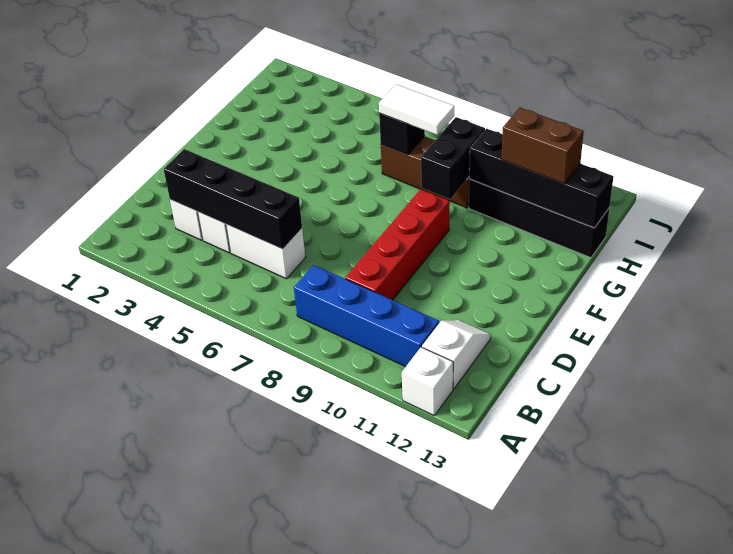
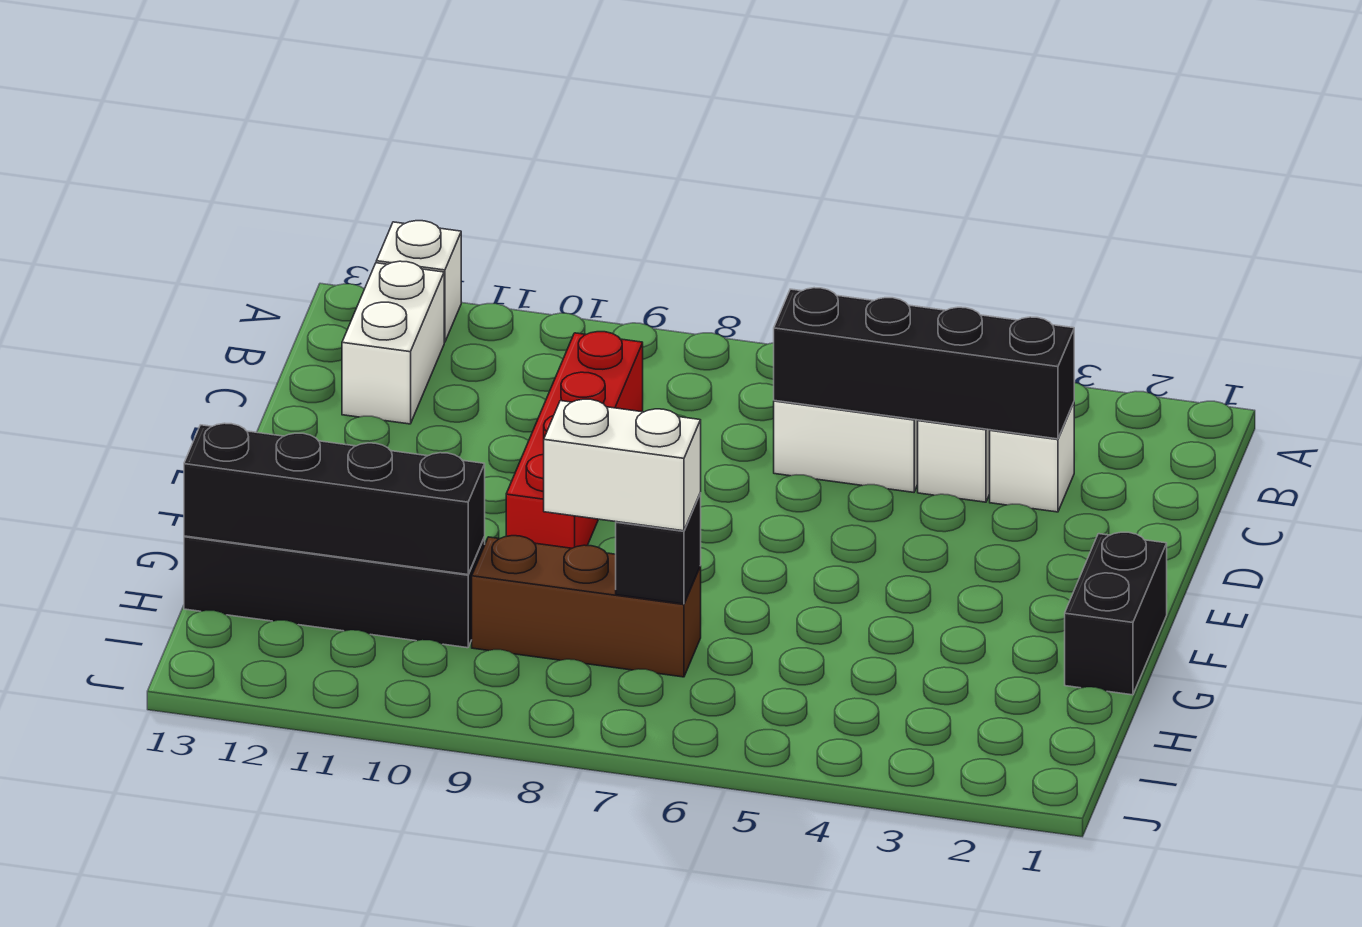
blue brick B8:B11 level 1 -> none
white slope B12:C12 level 1 top B -> white brick B12:C12 level 1
black brick G9:H9 level 2 -> black brick F1:G1 level 1
white tile H7:H8 level 3 -> white brick H7:H8 level 3
brown brick H11:H12 level 3 -> none

